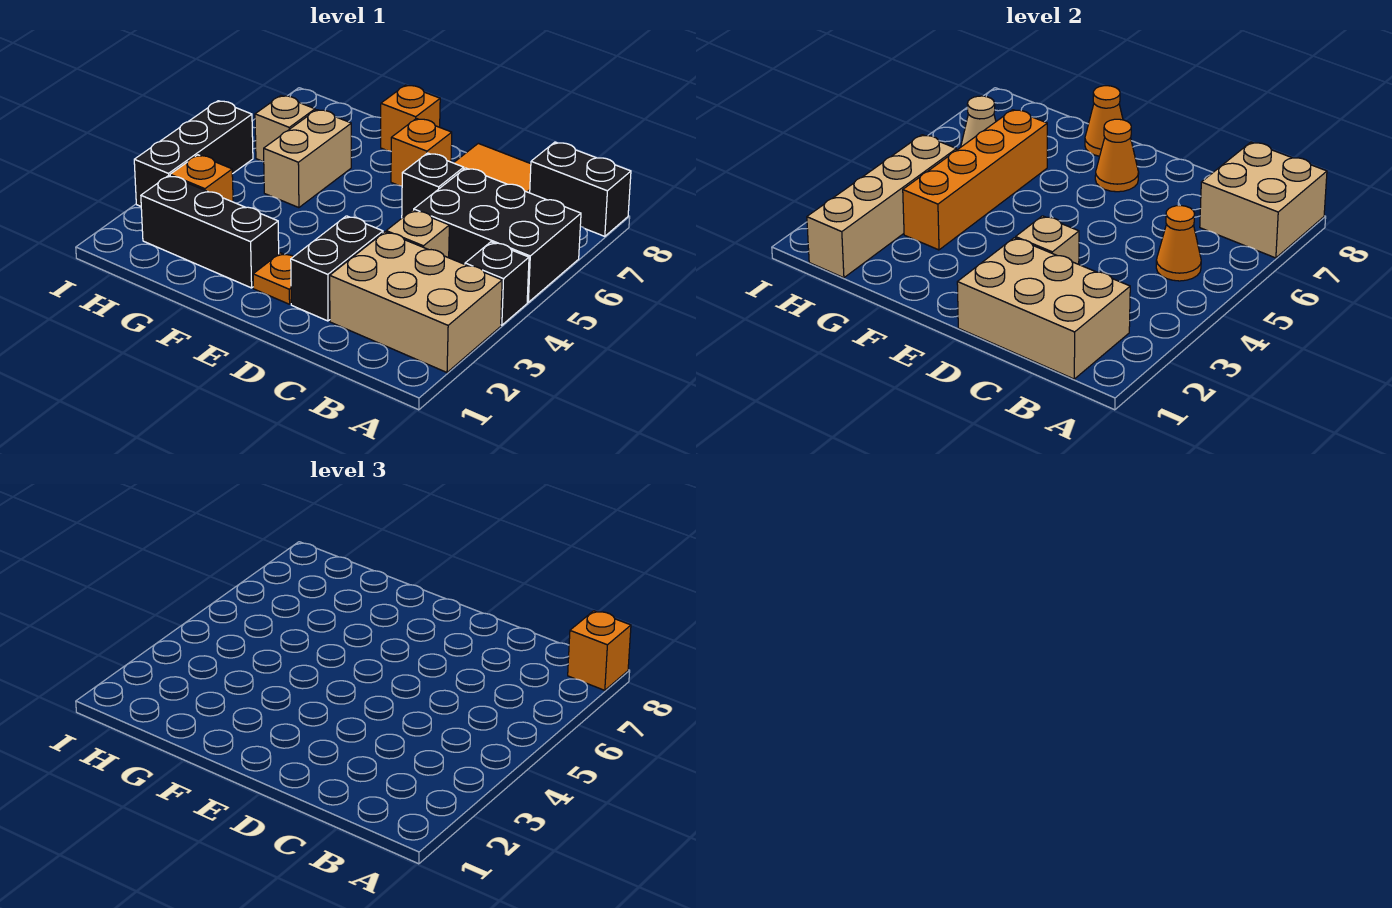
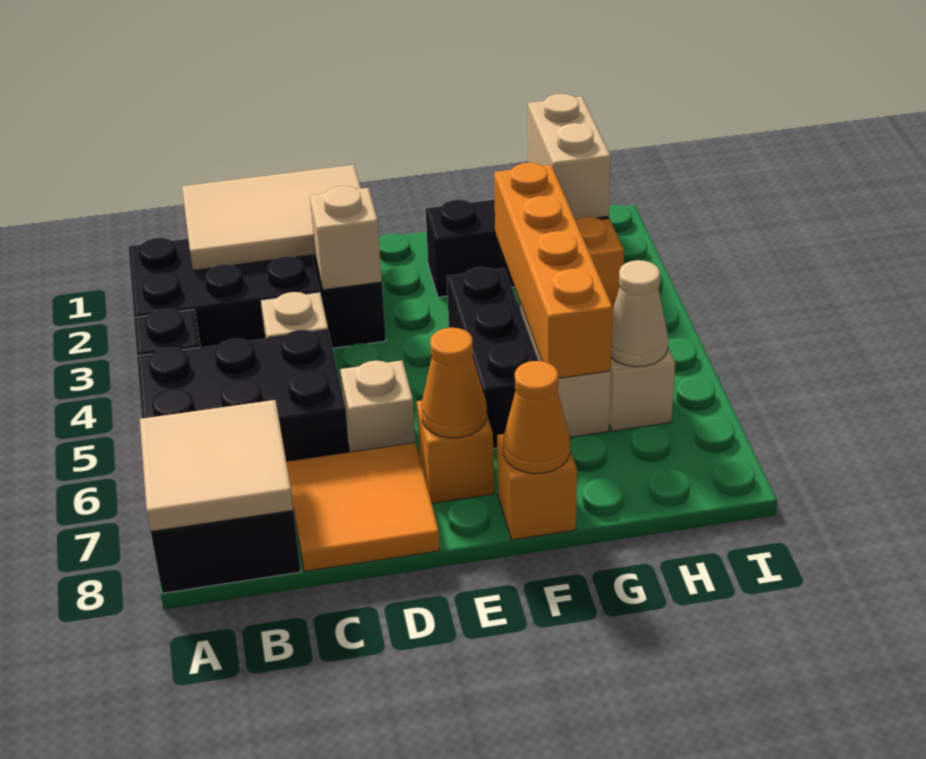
tan brick A2:C3 level 1 -> black brick A2:C3 level 1
tan brick A7:B8 level 2 -> tan tile A7:B8 level 2
orange brick A8 level 3 -> none
tan brick B1:D2 level 2 -> tan tile B1:D2 level 2
orange cone B5 level 2 -> none
black brick D6 level 1 -> tan brick D6 level 1
orange plate E2 level 1 -> none
tan brick H1:H4 level 2 -> tan brick H1:H2 level 2
black brick I3:I5 level 1 -> black brick F4:F6 level 1

